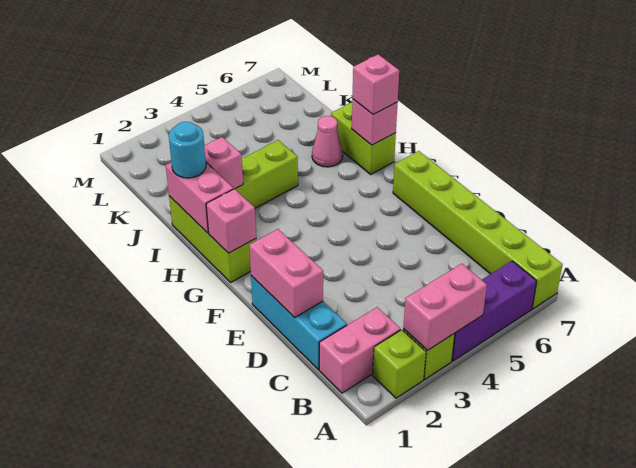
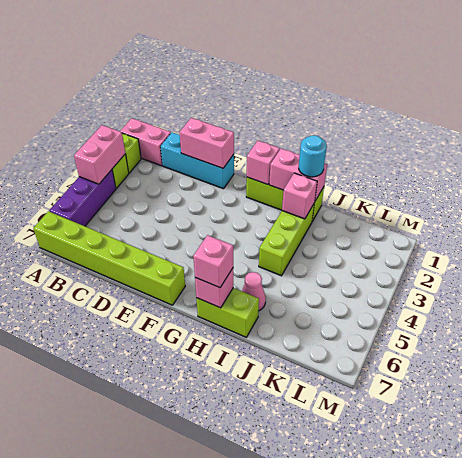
pink brick B1:B2 level 1 -> pink brick A1:B1 level 1

